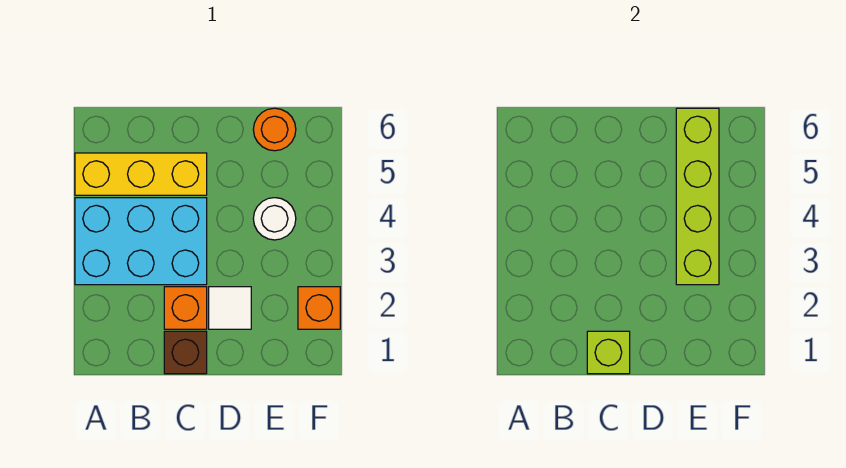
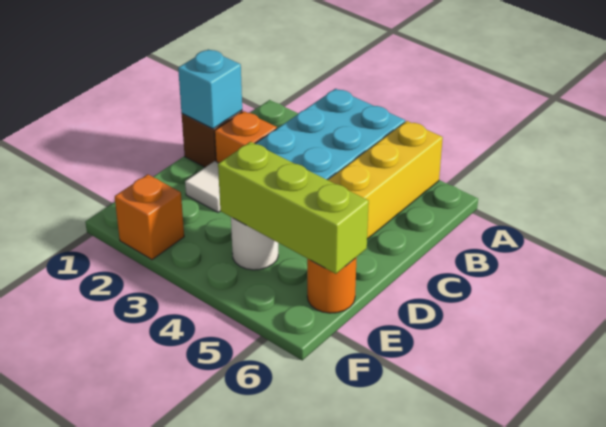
lime brick C1 level 2 -> cyan brick C1 level 2
lime brick E3:E6 level 2 -> lime brick E4:E6 level 2

